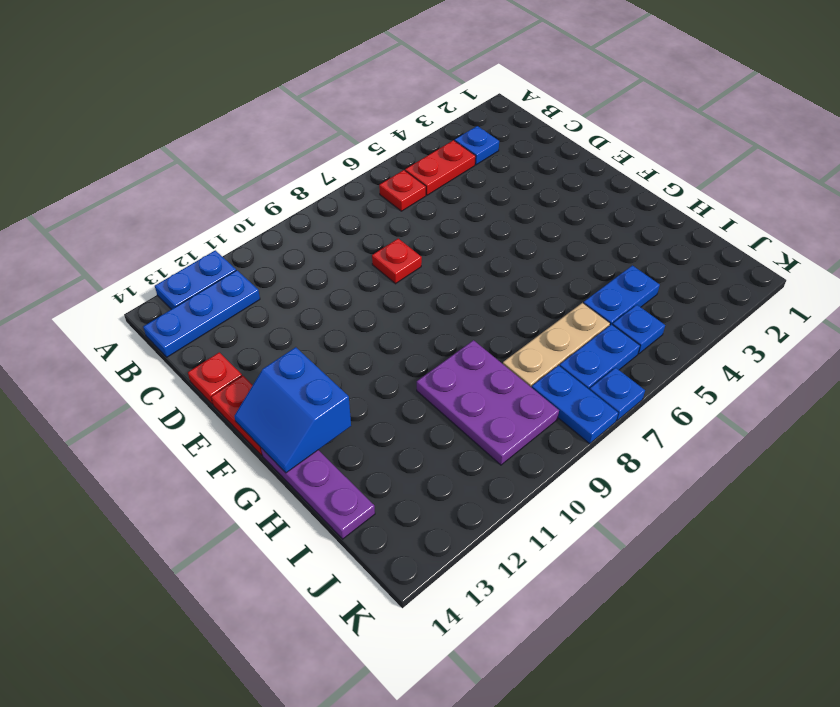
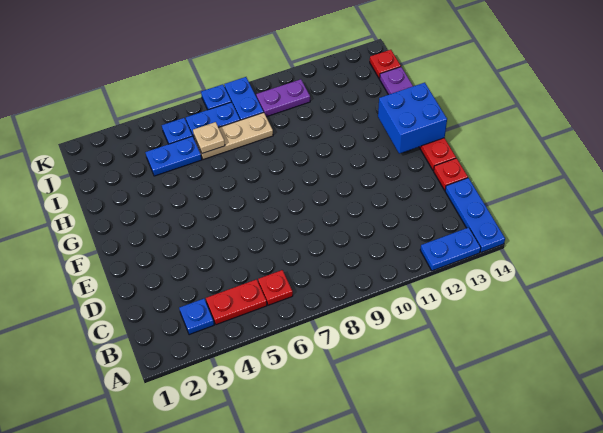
blue plate B12:B14 level 1 -> blue plate A14:C14 level 1
red plate D8 level 1 -> red plate J14 level 1
blue slope F13:G14 level 2 top 13 -> blue brick F13:G14 level 2
purple plate H9:J10 level 1 -> purple plate J9:J10 level 1
none -> tan plate I6 level 2

